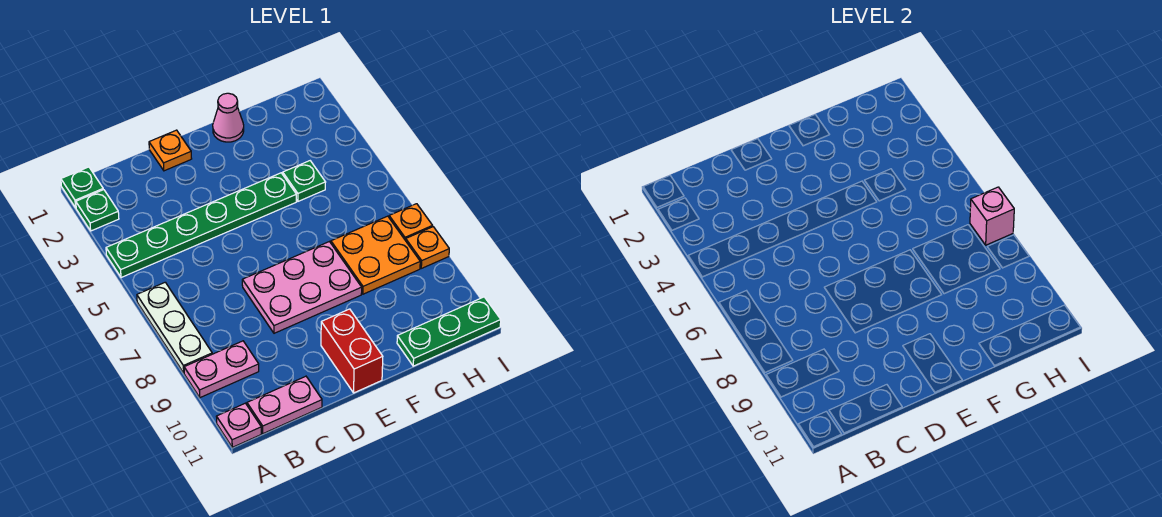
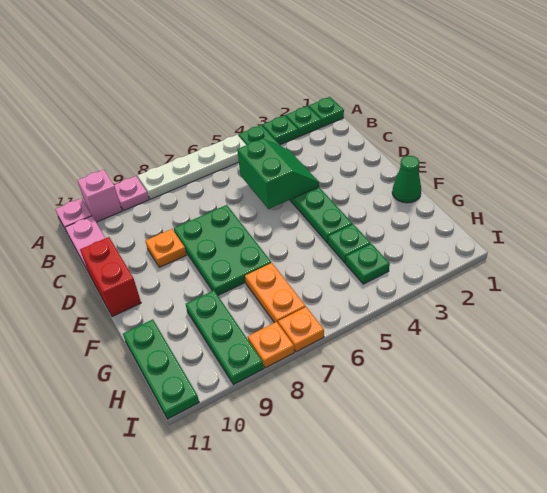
none -> green plate A3 level 1
white plate A6:A8 level 1 -> white plate A5:A8 level 1
pink plate A9:B9 level 1 -> pink plate A9 level 1
none -> green slope C4:D5 level 2 top 5
orange plate D1 level 1 -> orange plate D9 level 1
pink plate D7:F8 level 1 -> green plate D7:F8 level 1
red brick E10:E11 level 1 -> red brick D11:E11 level 1
pink cone F1 level 1 -> green cone F1 level 1
orange plate G7:H8 level 1 -> orange plate G7:H7 level 1
none -> green plate G9:I9 level 1
none -> green plate H4 level 1
pink brick I7 level 2 -> pink brick A10 level 1

